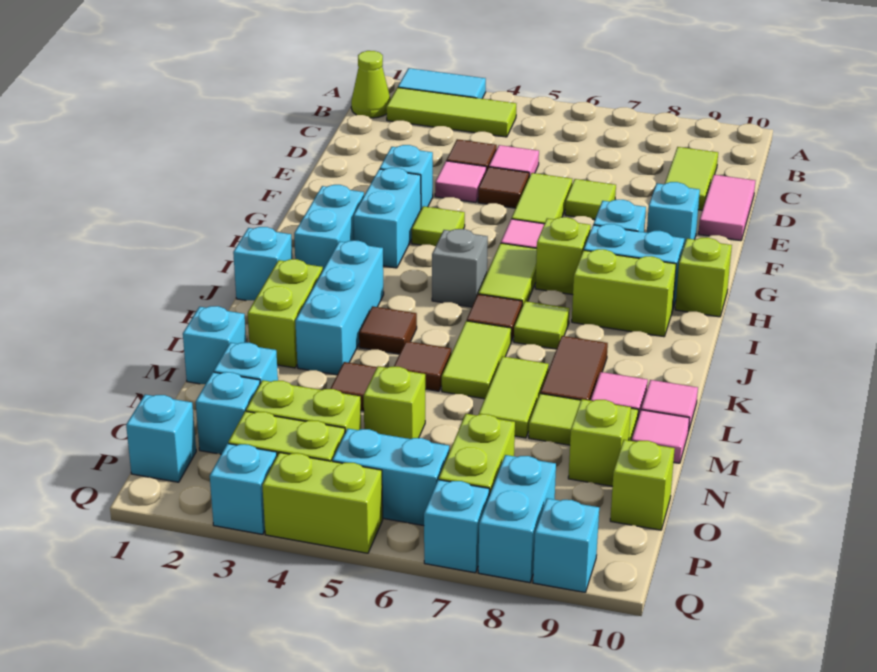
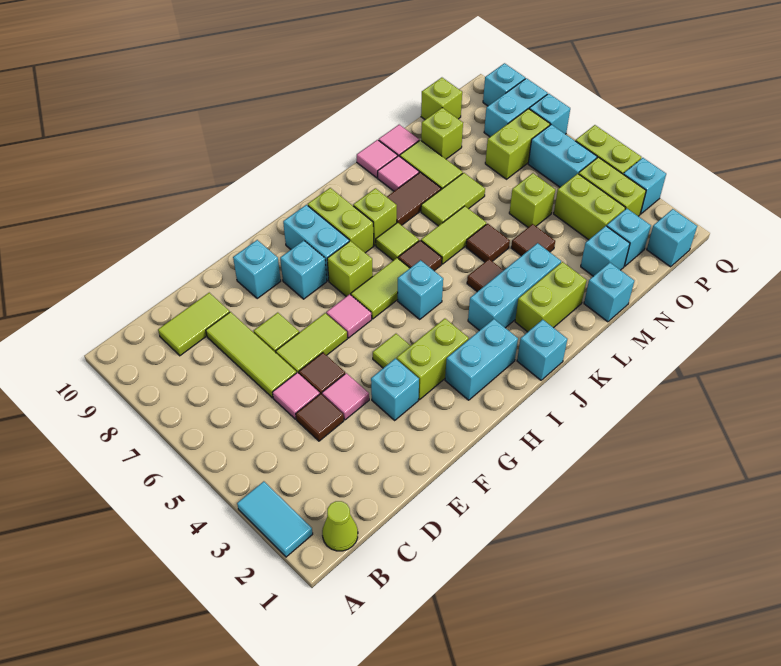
lime tile B2:B4 level 1 -> lime tile D6:D8 level 1
pink tile D10:E10 level 1 -> none
cyan brick G3:H3 level 1 -> lime brick G3:H3 level 1
lime brick H10 level 1 -> lime brick J8 level 1
grey brick I5 level 1 -> cyan brick I5 level 1

